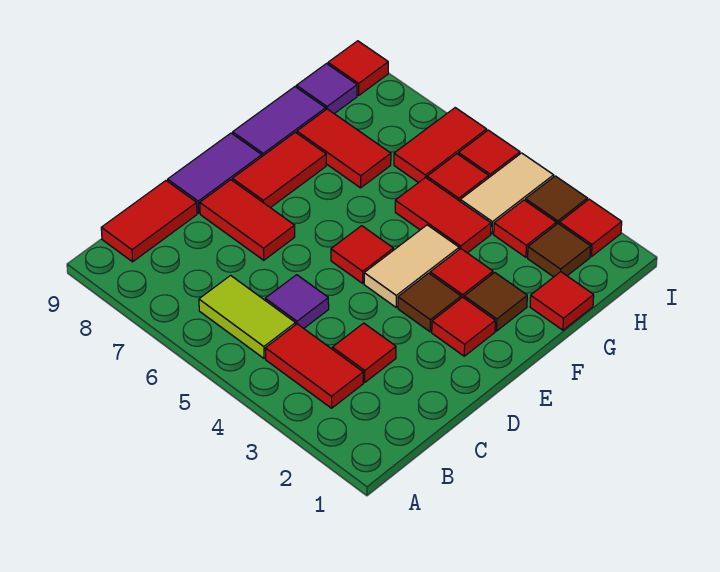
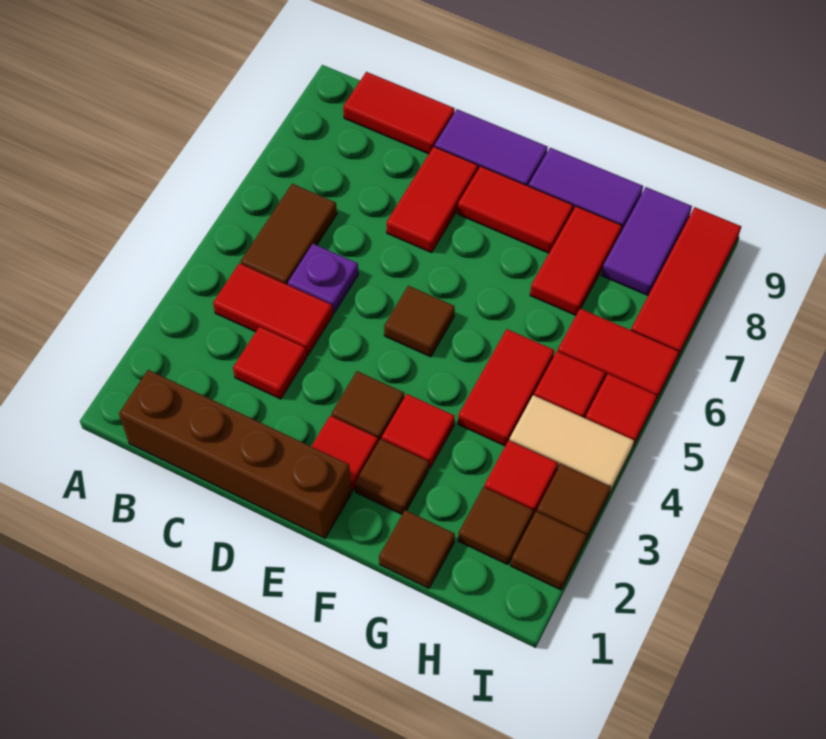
none -> brown brick B1:E1 level 1
red tile B3:B4 level 1 -> red tile B4:C4 level 1
lime tile B5:B6 level 1 -> brown tile B5:B6 level 1
purple tile C5 level 1 -> purple plate C5 level 1
tan tile E4:F4 level 1 -> none
red tile E5 level 1 -> brown tile E5 level 1
red tile G1 level 1 -> brown tile G1 level 1
purple tile H9 level 1 -> purple tile H8:H9 level 1
red tile I2 level 1 -> brown tile I2 level 1
red tile I9 level 1 -> red tile I7:I9 level 1

